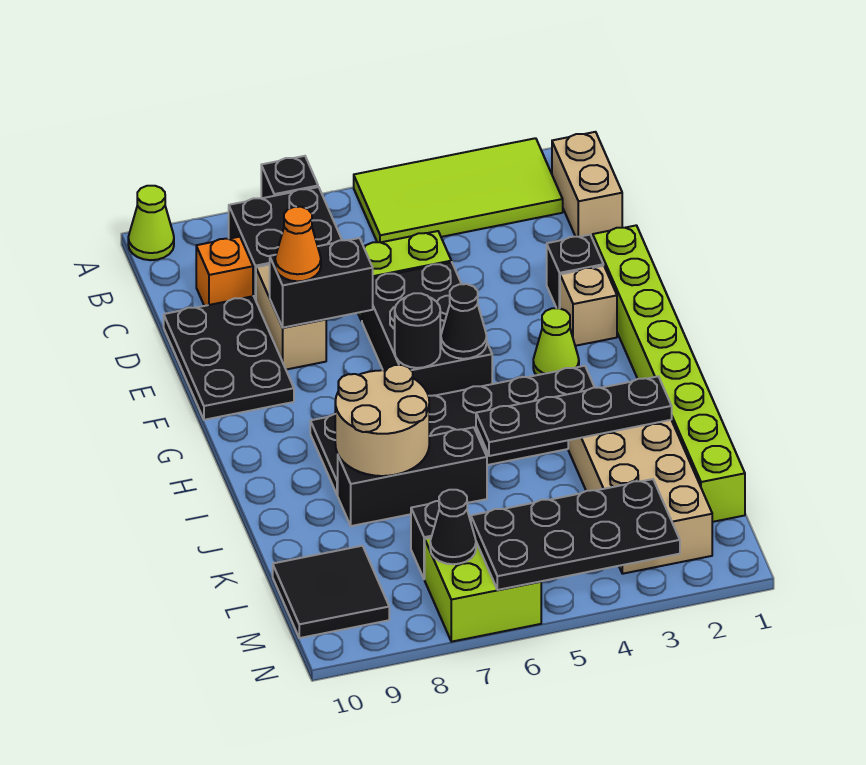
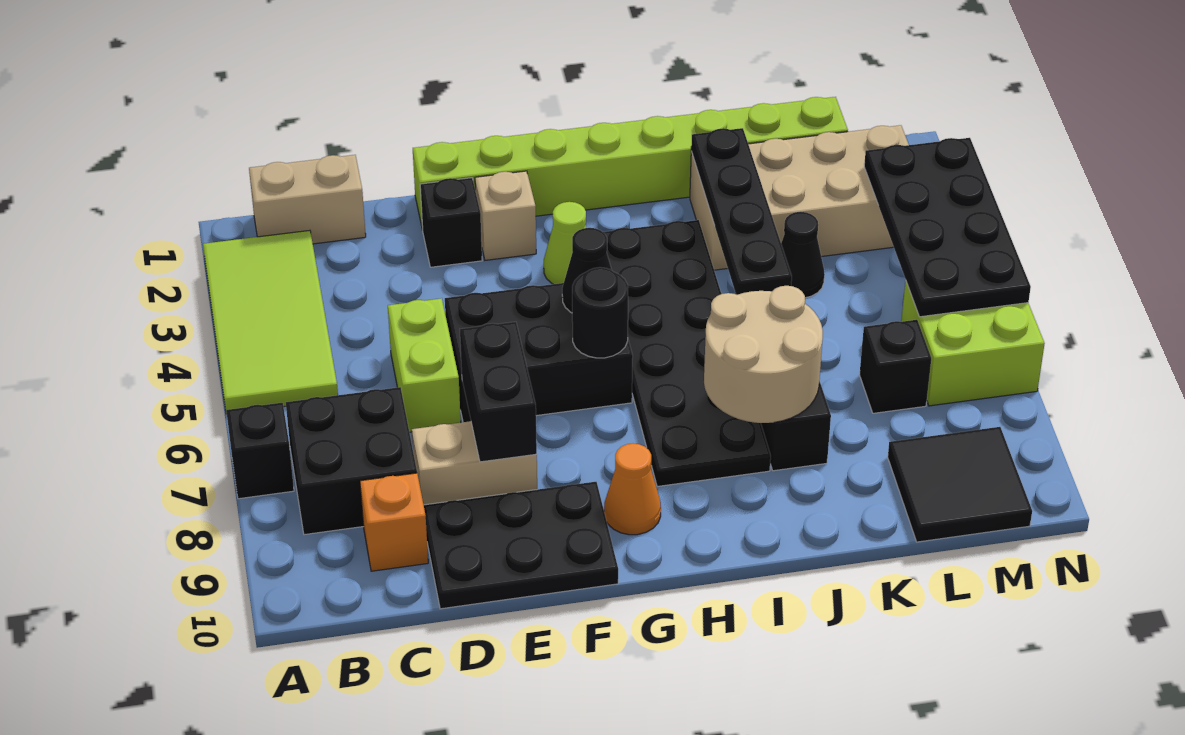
lime cone A10 level 1 -> none
orange cone E8 level 3 -> orange cone G9 level 1
black cone M7 level 2 -> black cone K4 level 1

